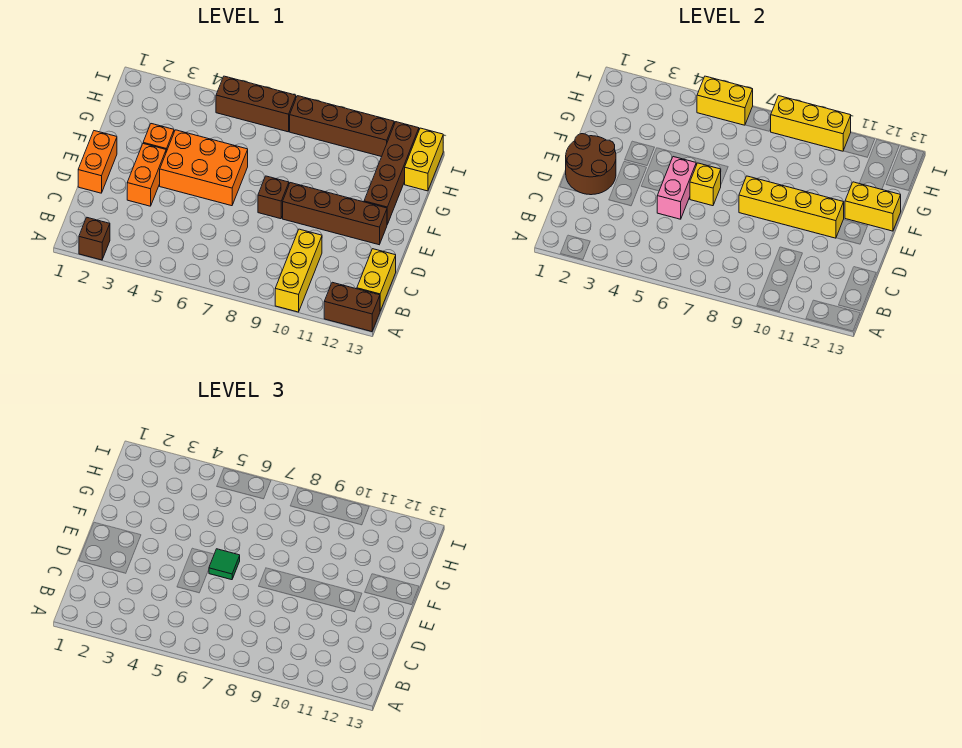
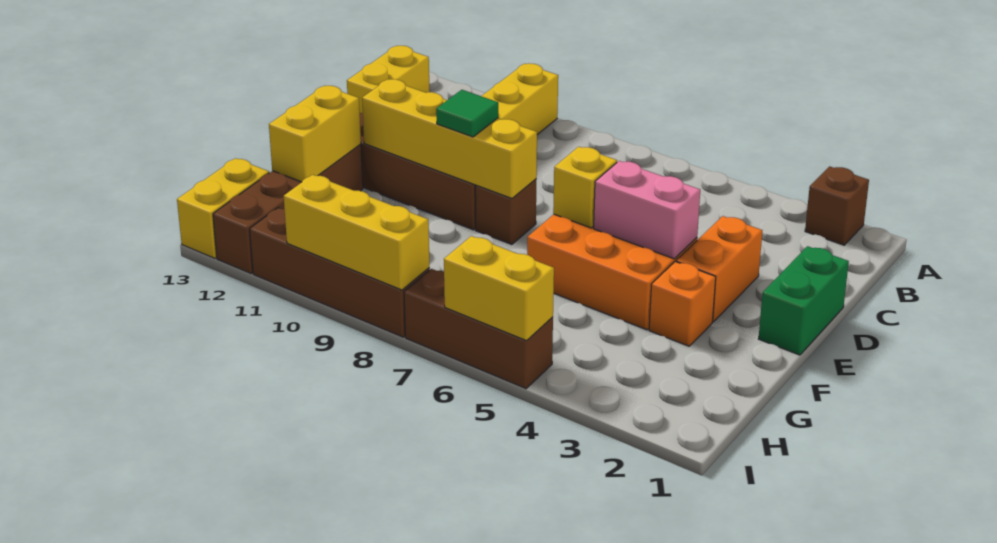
brown brick A12:A13 level 1 -> none
orange brick D1:E1 level 1 -> green brick D1:E1 level 1
brown round brick D1:E2 level 2 -> none
pink brick D5:E5 level 2 -> pink brick E4:E5 level 2
green tile E6 level 3 -> green tile E9 level 3
yellow brick F12:F13 level 2 -> yellow brick F12:G12 level 2

